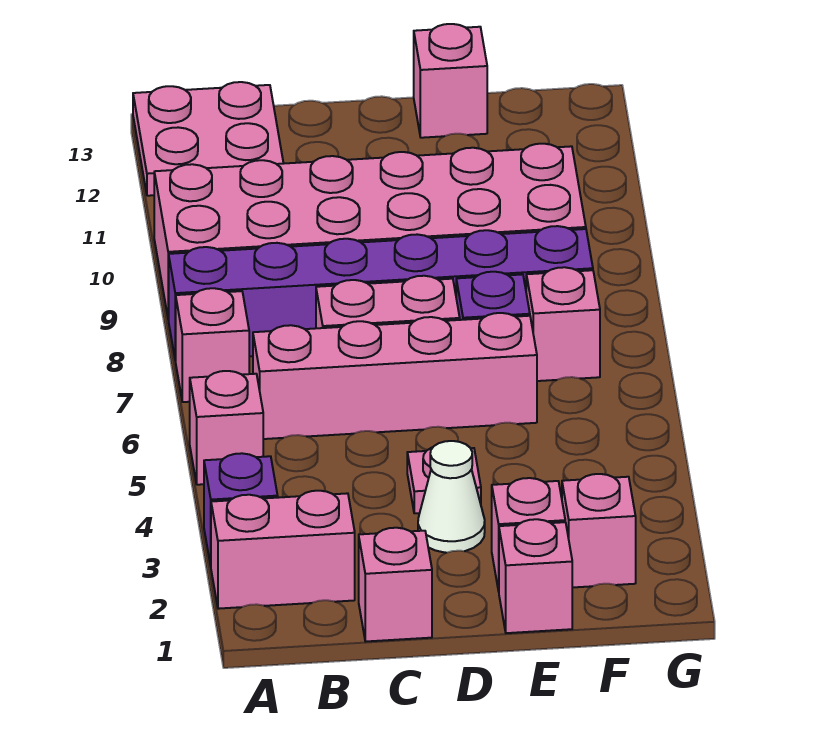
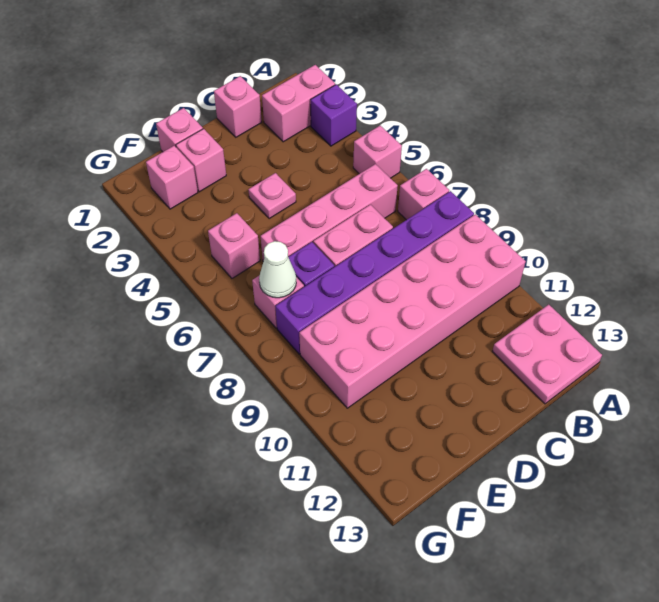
white cone D3 level 1 -> white cone F7 level 2
pink brick E13 level 1 -> pink brick F5 level 1

